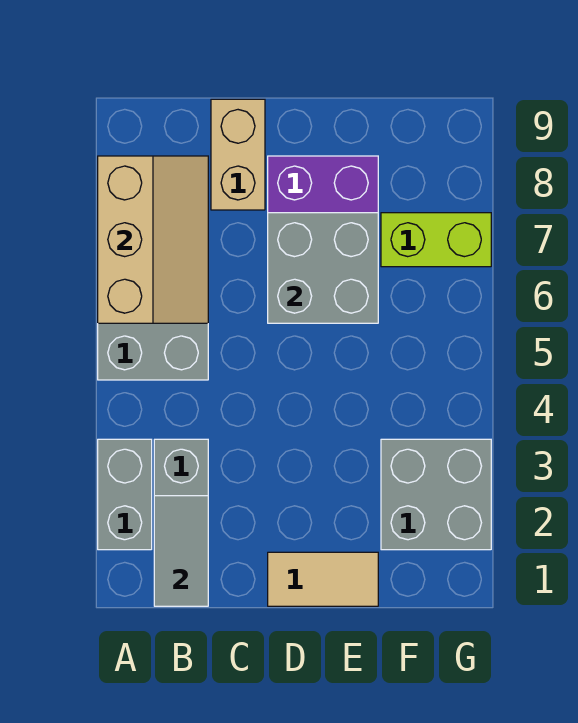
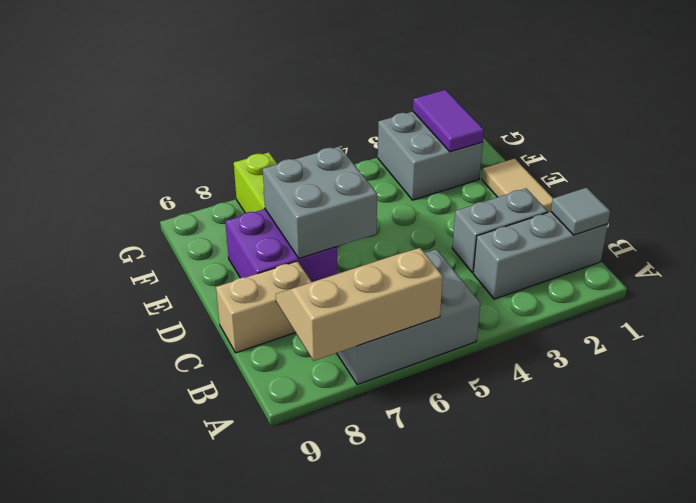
grey brick A2:A3 level 1 -> grey brick C2:C3 level 1
grey tile B1:B2 level 2 -> grey tile B1 level 2
none -> purple tile F2:G2 level 2

